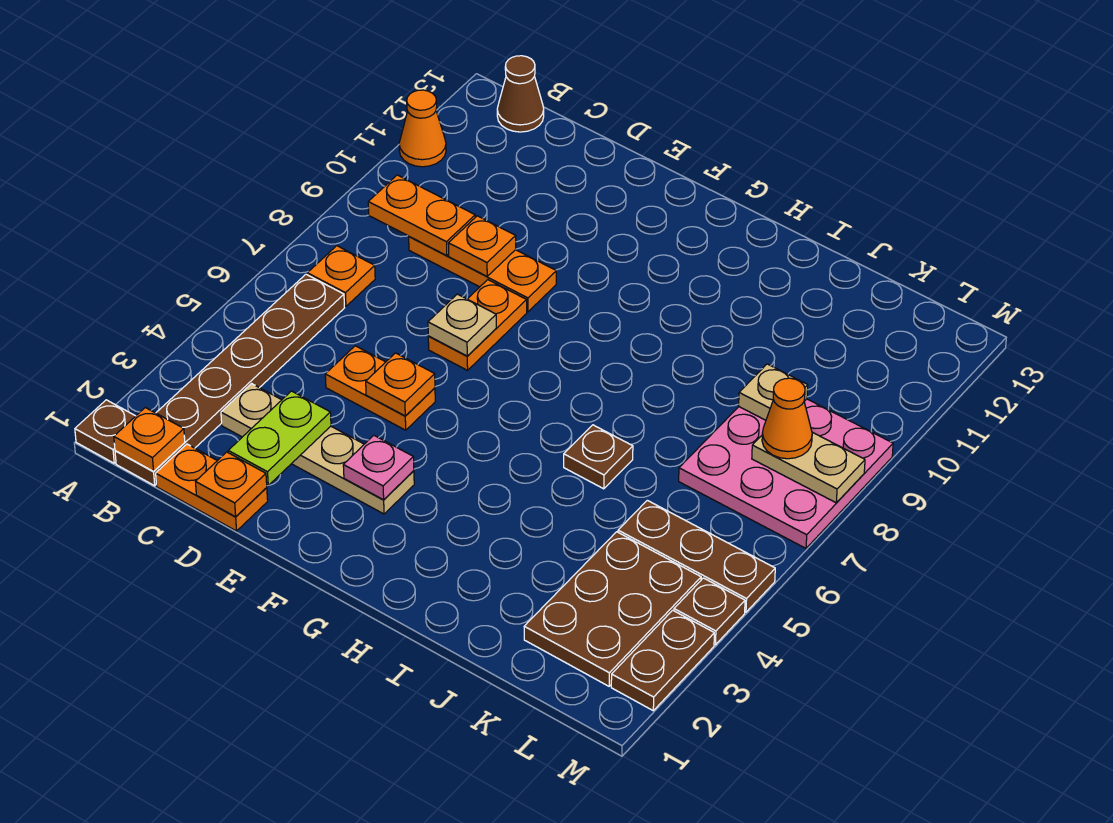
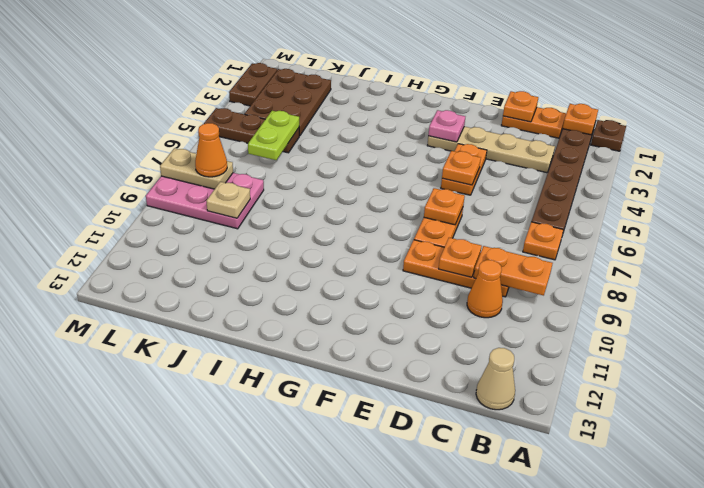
orange cone A11 level 1 -> orange cone C10 level 1
brown cone B13 level 1 -> tan cone B13 level 1
lime plate D2:D3 level 2 -> lime plate K5:K6 level 2
orange plate D5:E5 level 1 -> orange plate E4:E5 level 1
tan plate E7 level 2 -> orange plate E7 level 2
brown plate I6 level 1 -> none
pink plate K7:M9 level 1 -> pink plate K8:M9 level 1
brown plate M4 level 1 -> none

